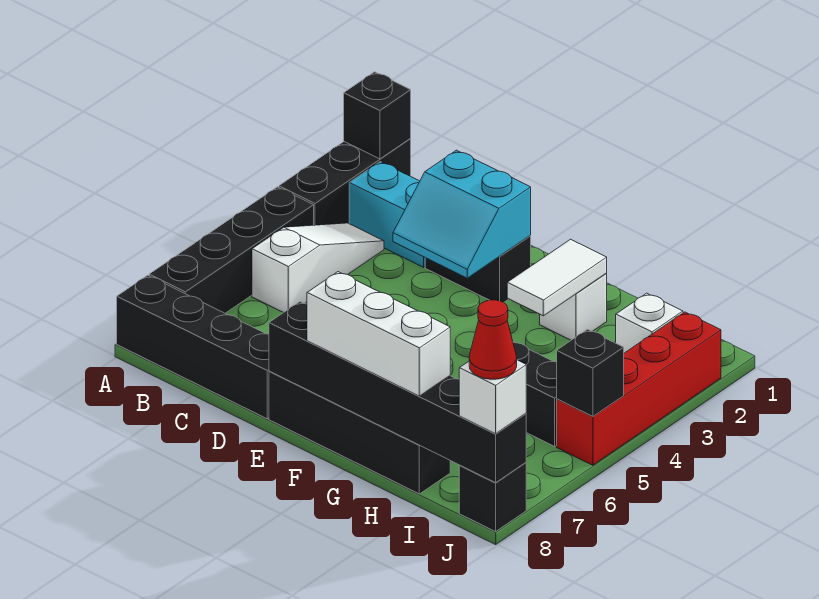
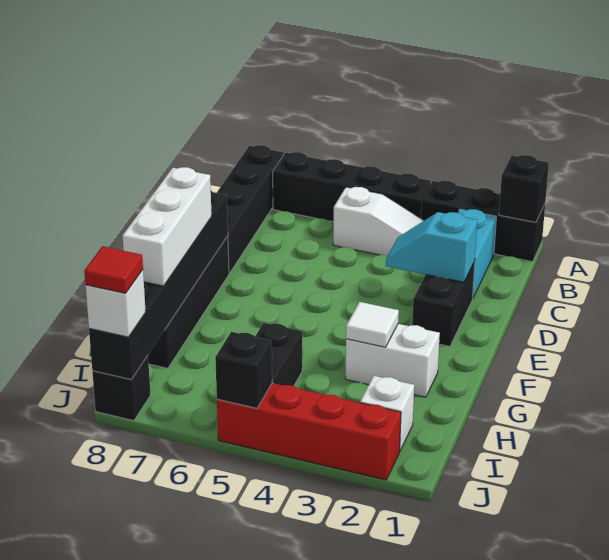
cyan slope D2:E3 level 2 top 2 -> cyan slope D2:D3 level 2 top 2
white brick G2 level 1 -> white brick G2:G3 level 1
white tile G2:G3 level 2 -> white tile G3 level 2
red cone J8 level 4 -> red tile J8 level 4

